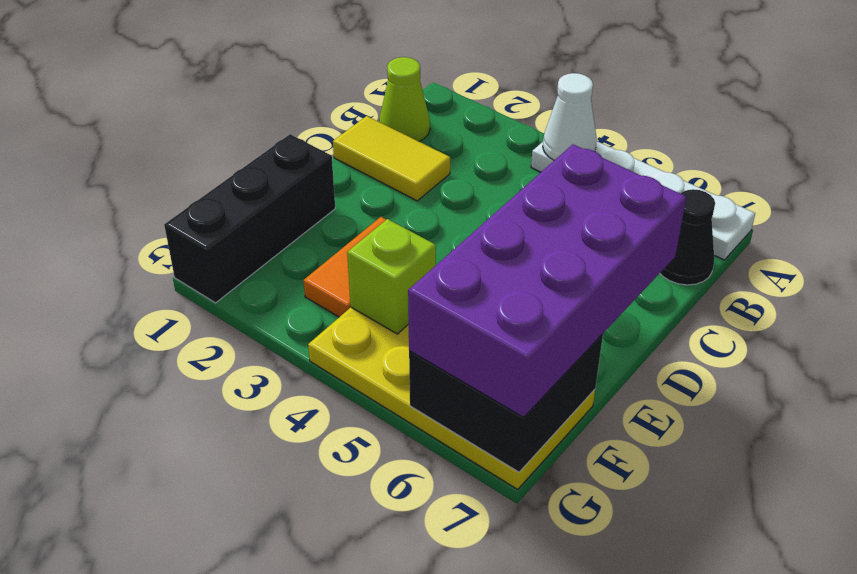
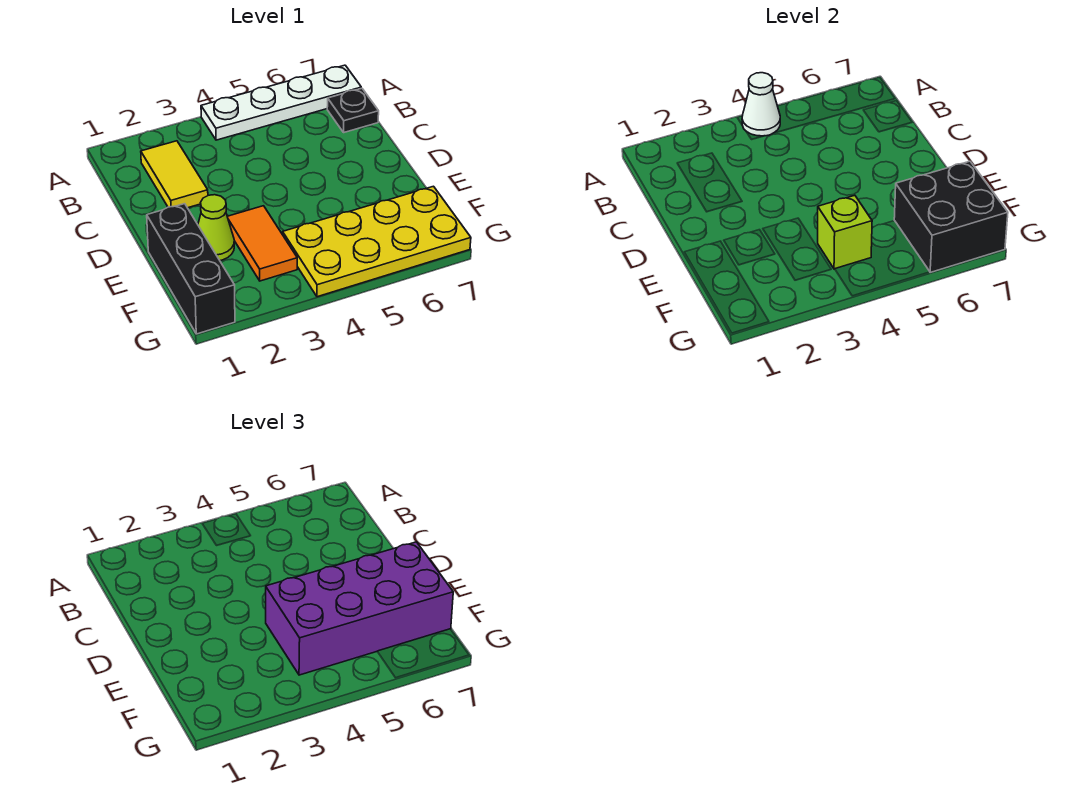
lime cone B1 level 1 -> lime cone E2 level 1
black cone B7 level 1 -> black plate B7 level 1
yellow tile C1:C2 level 1 -> yellow tile B2:C2 level 1
purple brick D6:G7 level 3 -> purple brick E4:F7 level 3

